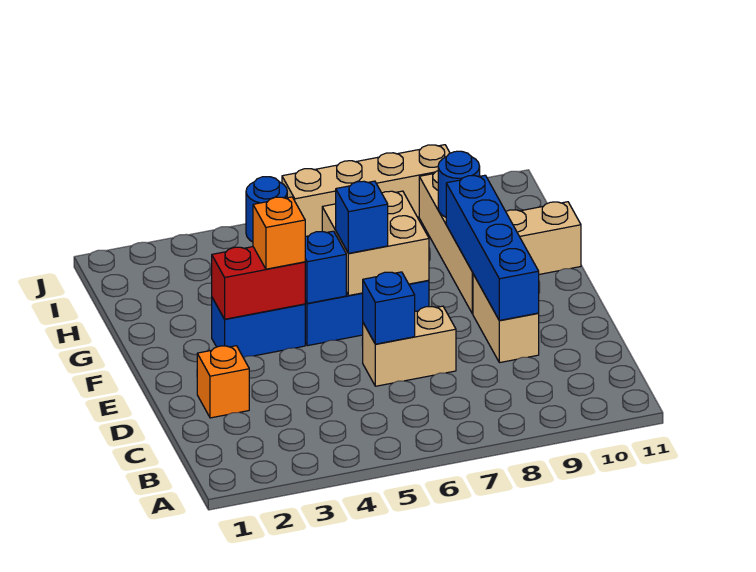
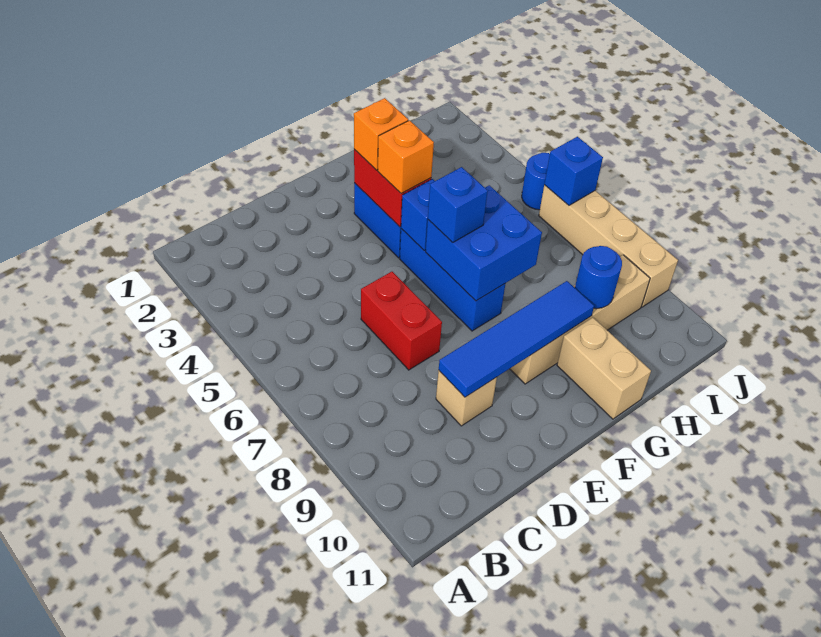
orange brick D2 level 1 -> orange brick F3 level 3
tan brick D6:D7 level 1 -> red brick D6:D7 level 1
blue brick D6 level 2 -> blue brick J6 level 2
tan brick D9:E9 level 1 -> tan brick D9 level 1
blue brick D9:G9 level 2 -> blue tile D9:G9 level 2
tan brick F6:G7 level 2 -> blue brick F6:G7 level 2

